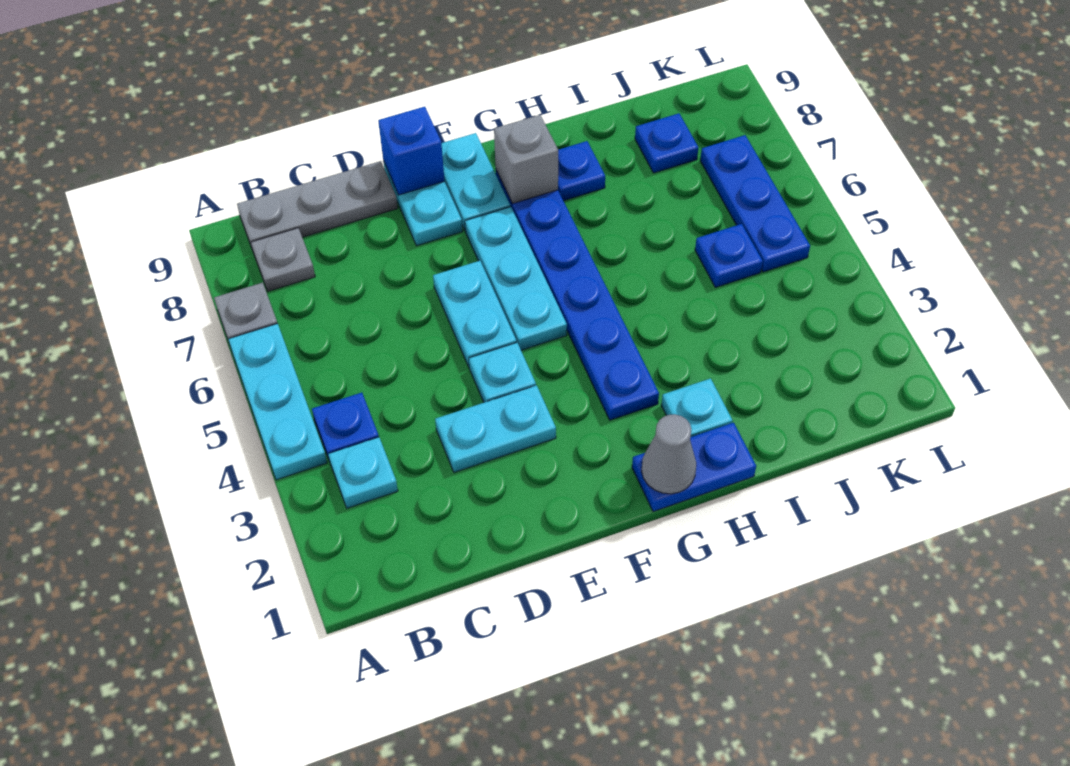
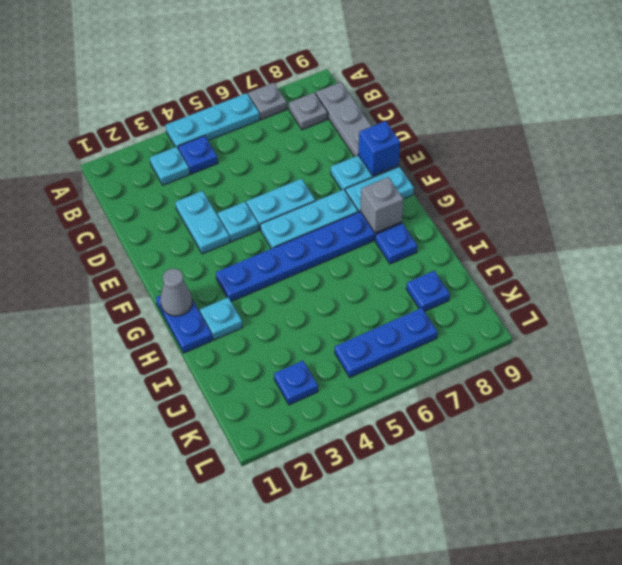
blue plate J5 level 1 -> blue plate K3 level 1

